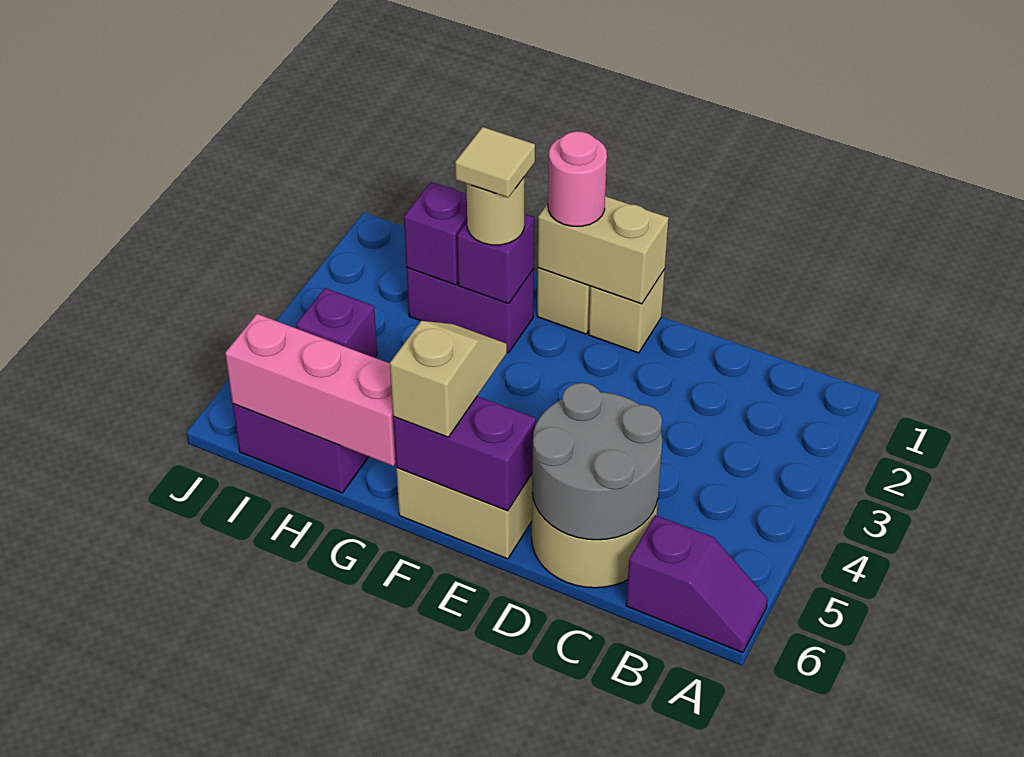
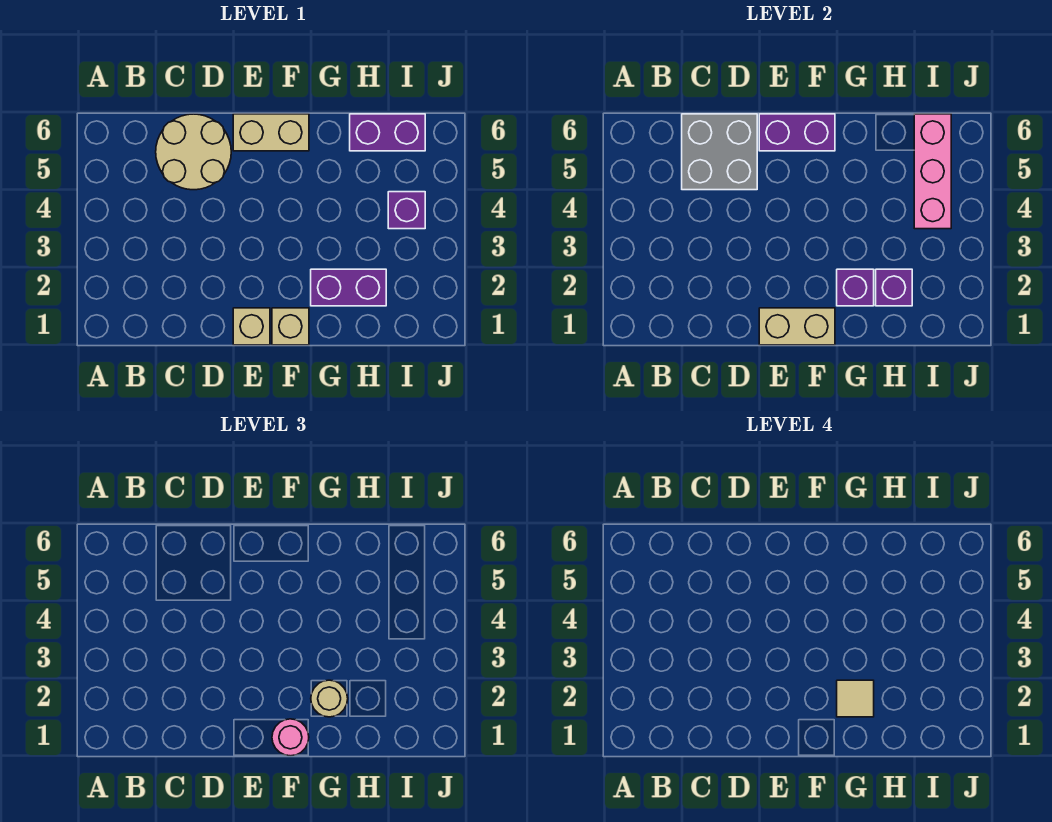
purple slope A6:B6 level 1 top B -> none
grey round brick C5:D6 level 2 -> grey brick C5:D6 level 2
tan slope F5:F6 level 3 top 6 -> none
pink brick G6:I6 level 2 -> pink brick I4:I6 level 2

